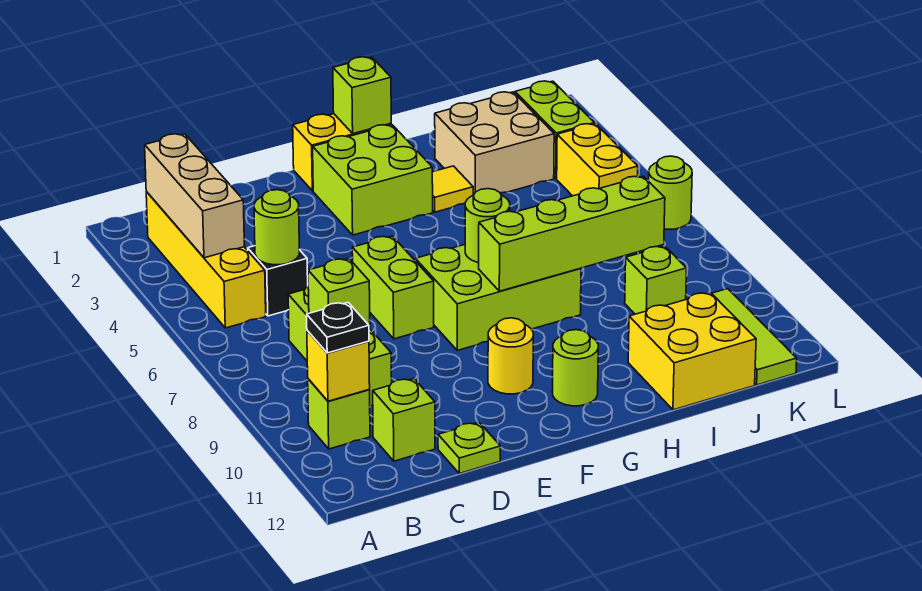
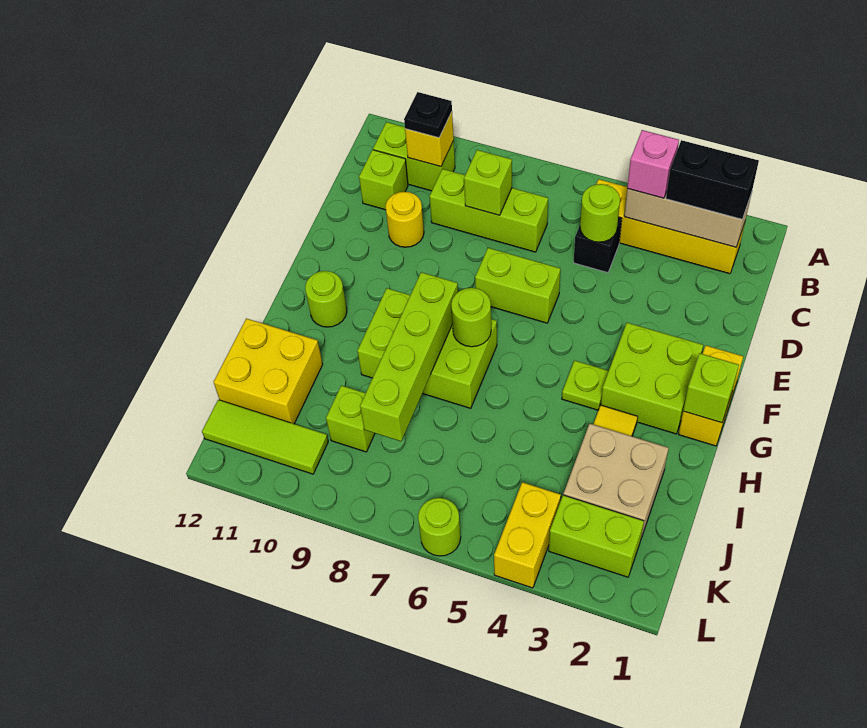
none -> black brick B2:B3 level 3
none -> pink brick B4 level 3
lime brick B10 level 1 -> lime brick B10:B11 level 1
lime plate D12 level 1 -> lime plate G4 level 1
lime brick F7:H8 level 1 -> lime brick G7:H9 level 1
yellow round brick F10 level 1 -> yellow round brick D10 level 1
yellow brick K4:K5 level 1 -> yellow brick K4:L4 level 1

